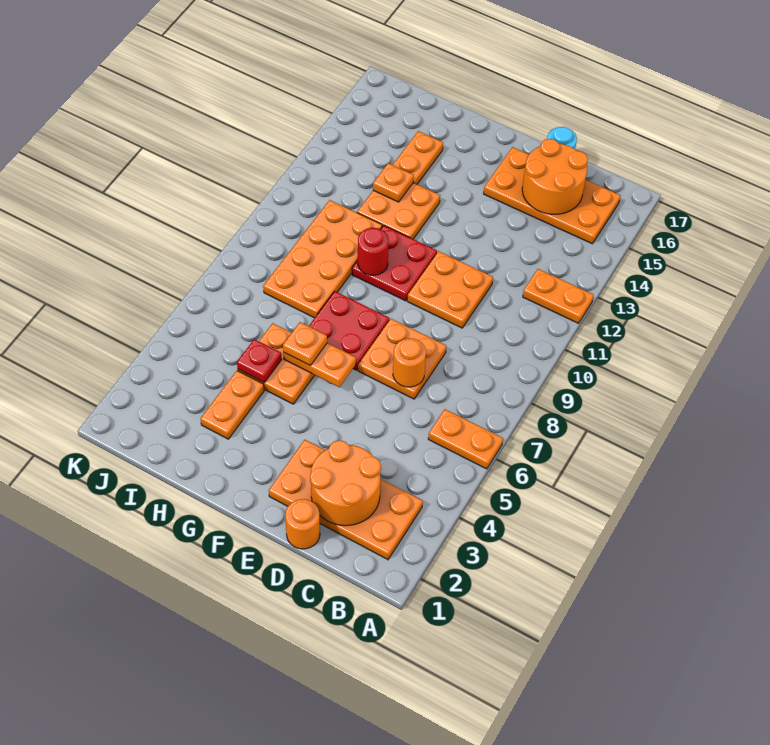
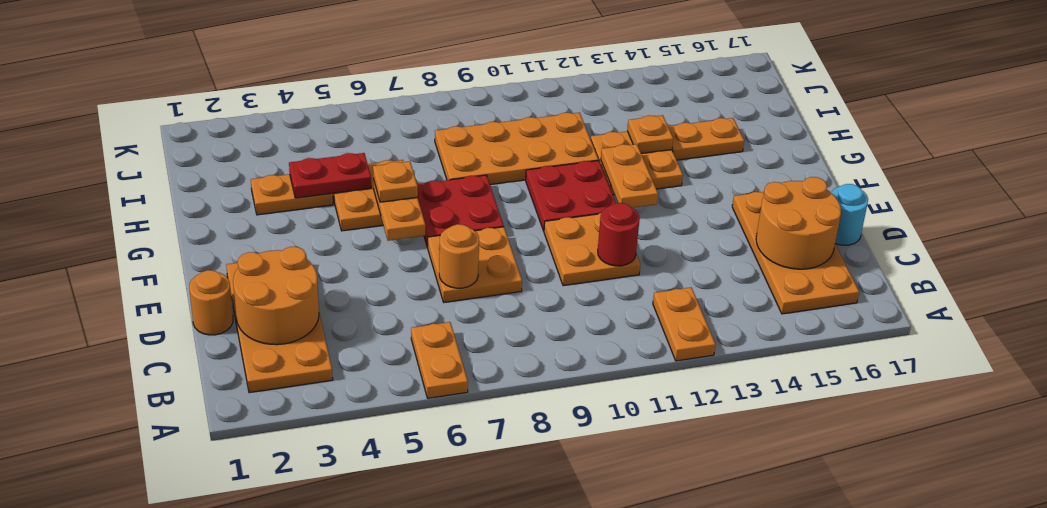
none -> orange plate F12:G12 level 2
red round brick G10 level 2 -> red round brick D11 level 2
red plate H5 level 2 -> red plate H4:H5 level 2

